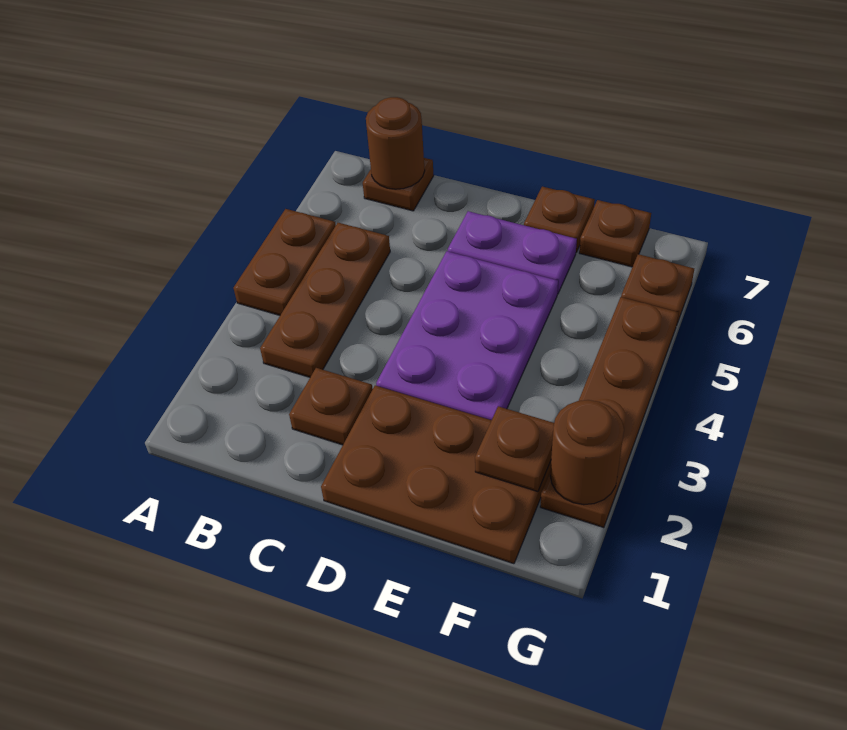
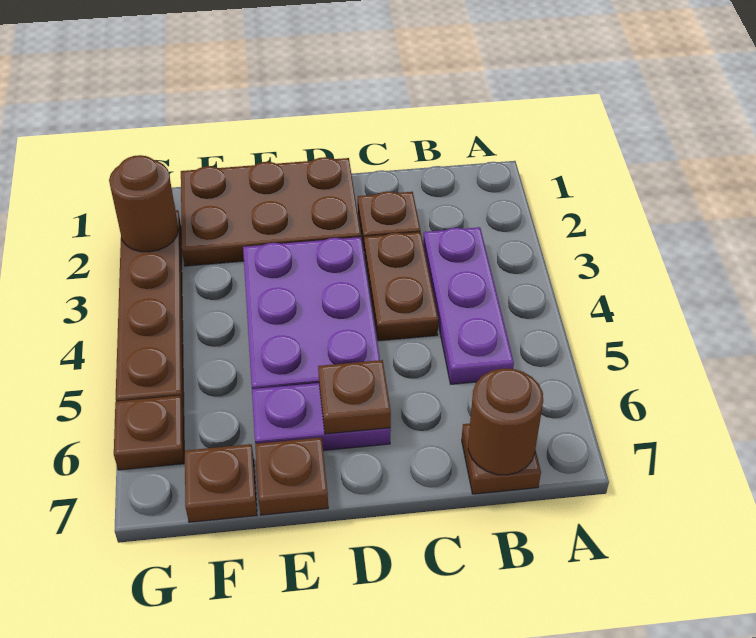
brown plate A4:A5 level 1 -> brown plate C3:C4 level 1
brown plate B3:B5 level 1 -> purple plate B3:B5 level 1
brown plate F2 level 2 -> brown plate D6 level 2

